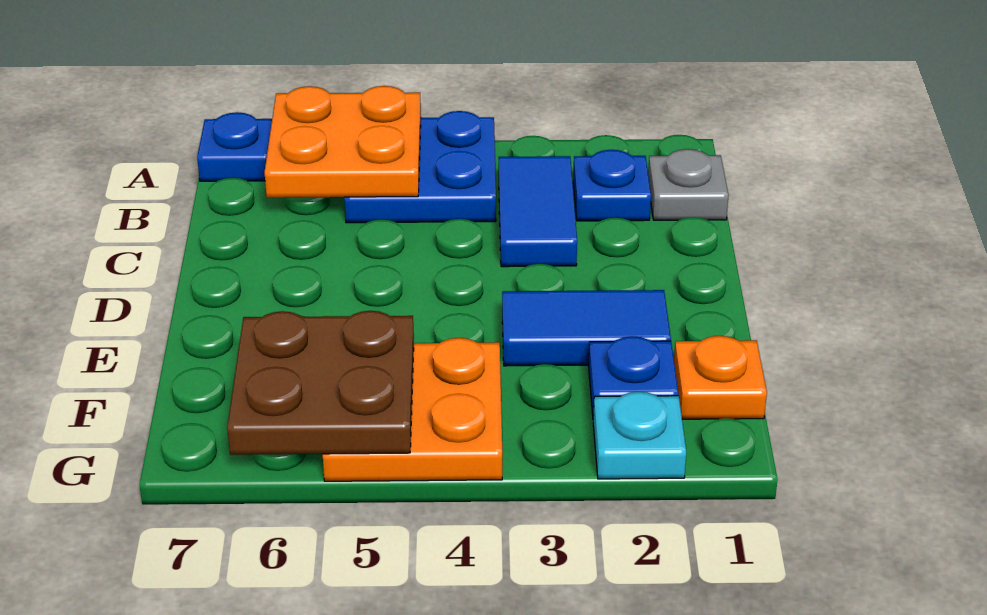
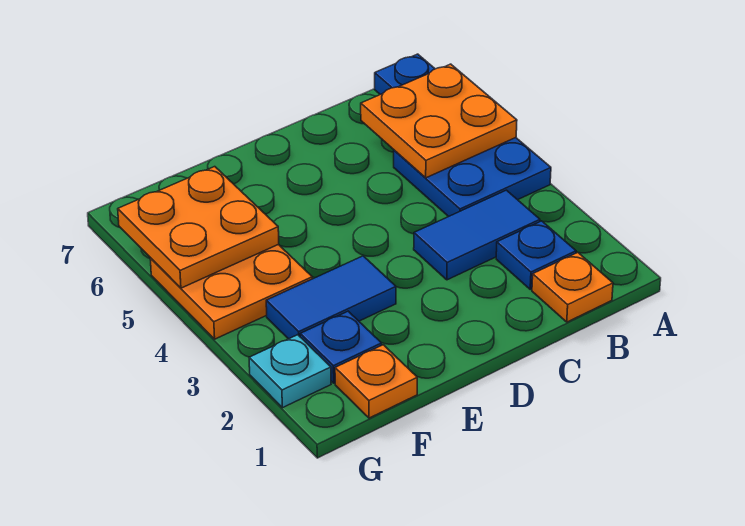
grey plate B1 level 1 -> orange plate B1 level 1
blue tile E2:E3 level 1 -> blue tile E3:F3 level 1
brown plate F5:G6 level 2 -> orange plate F5:G6 level 2

